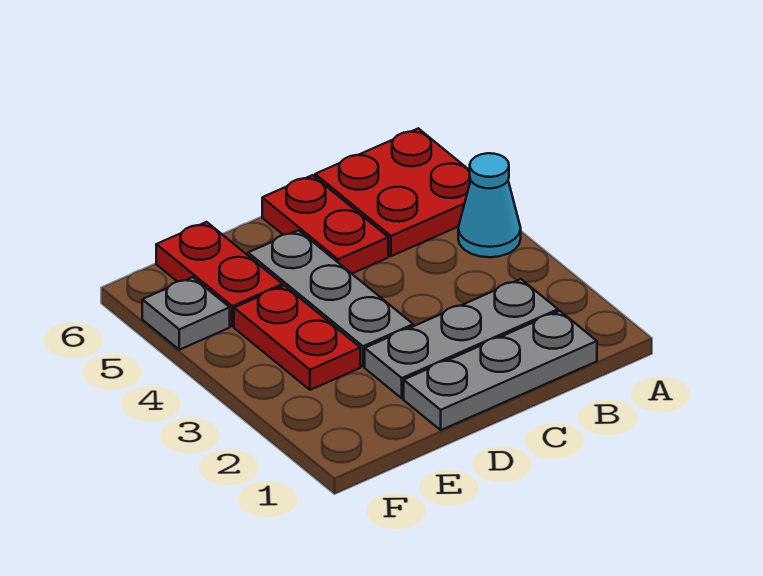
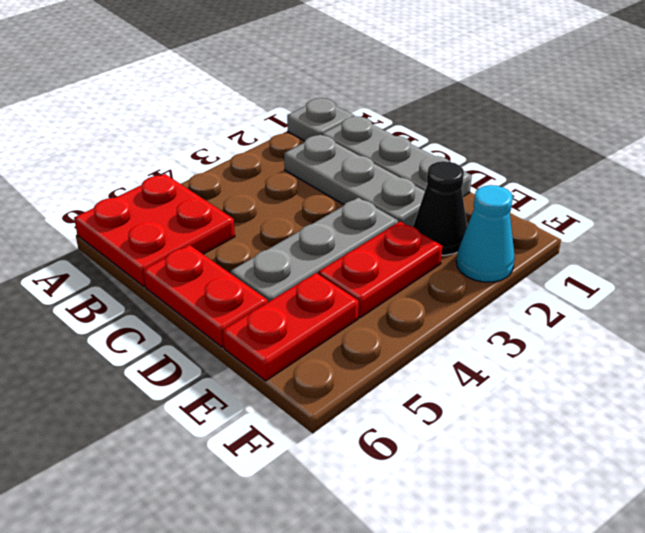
cyan cone A4 level 1 -> cyan cone F2 level 1
red plate C5:C6 level 1 -> red plate C6:D6 level 1
none -> black cone E2 level 1
grey plate F5 level 1 -> grey plate A1 level 1

